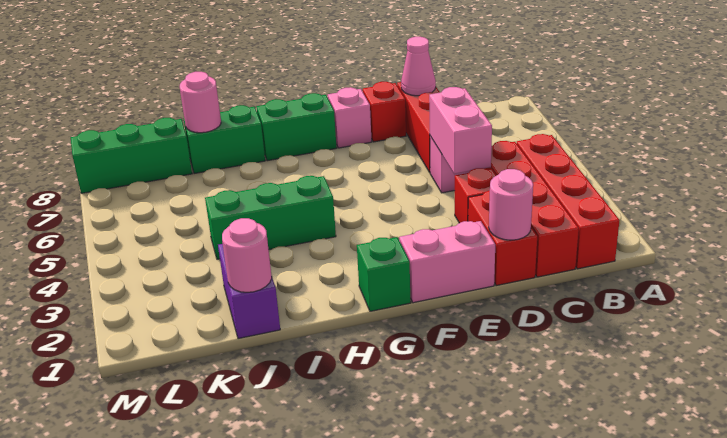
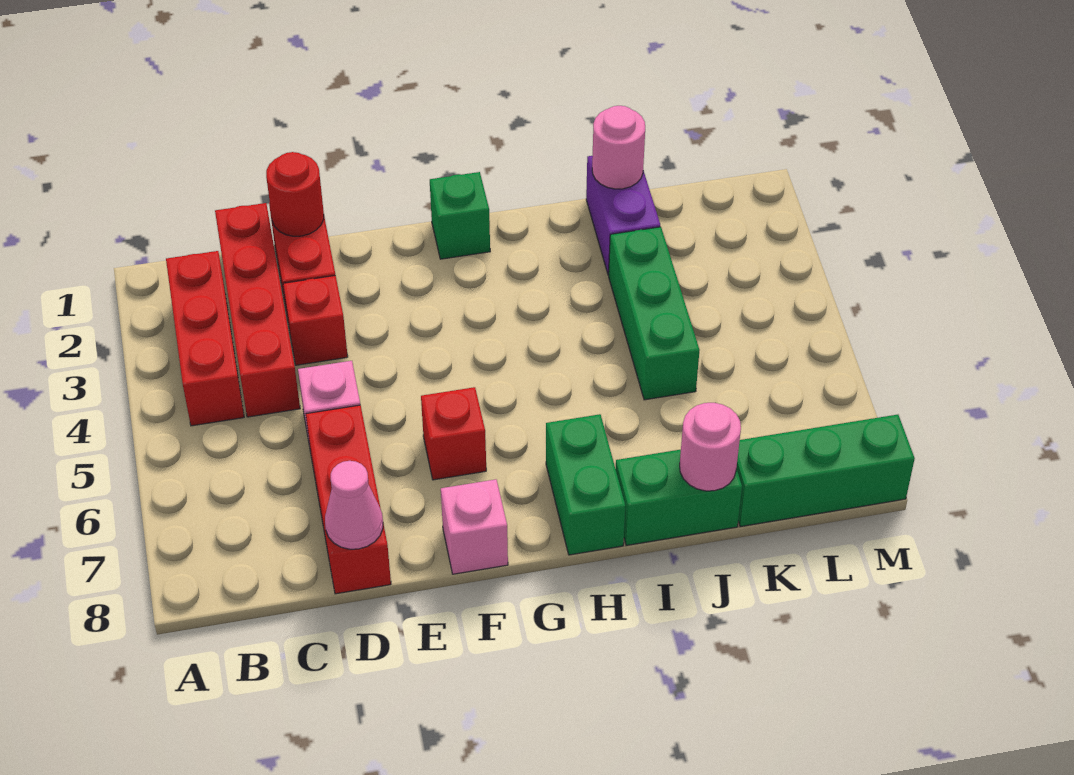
red brick B1:B4 level 1 -> red brick B2:B4 level 1
pink round brick D1 level 2 -> red round brick D1 level 2
pink brick D4:D5 level 2 -> none
pink brick E1:F1 level 1 -> none
red brick E8 level 1 -> red brick F6 level 1
green brick G8:H8 level 1 -> green brick H7:H8 level 1
green brick H4:J4 level 1 -> green brick J3:J5 level 1

